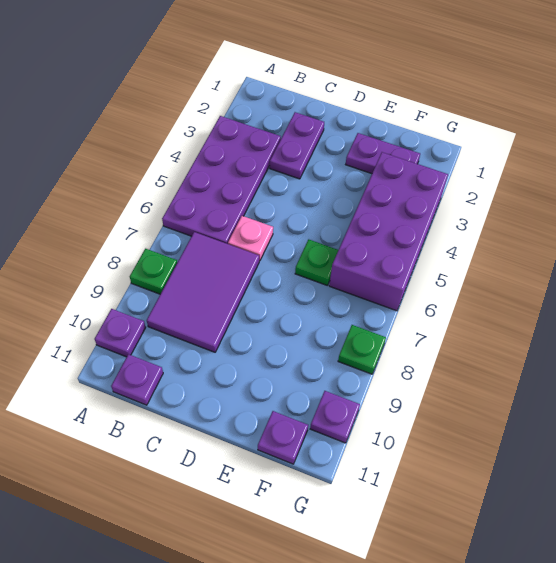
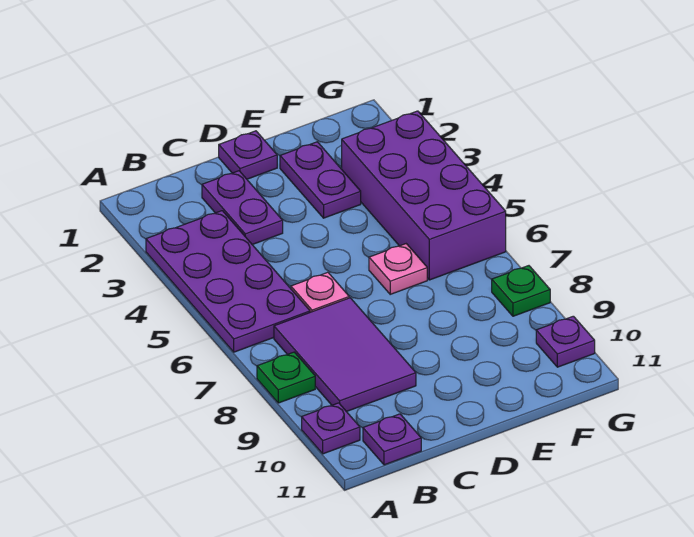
purple plate E2:F2 level 1 -> purple plate E2:E3 level 1
green plate E6 level 1 -> pink plate E6 level 1
purple plate F11 level 1 -> purple plate D1 level 1

